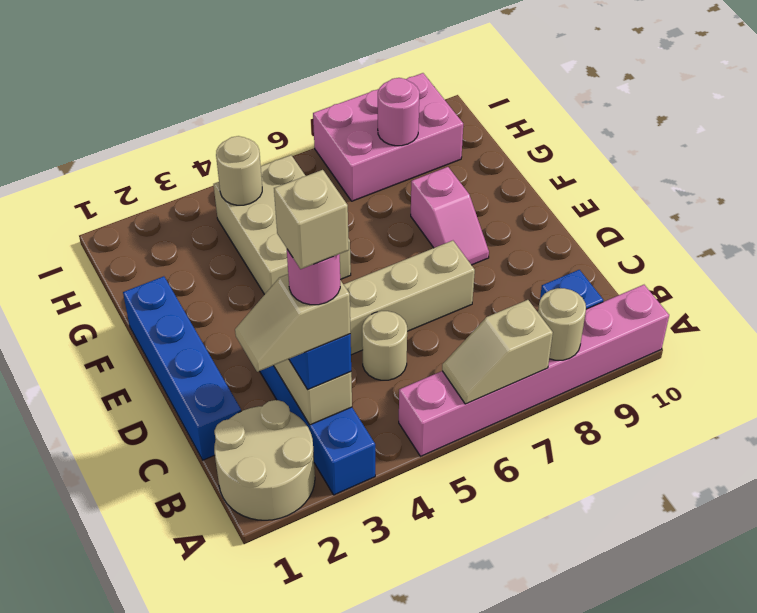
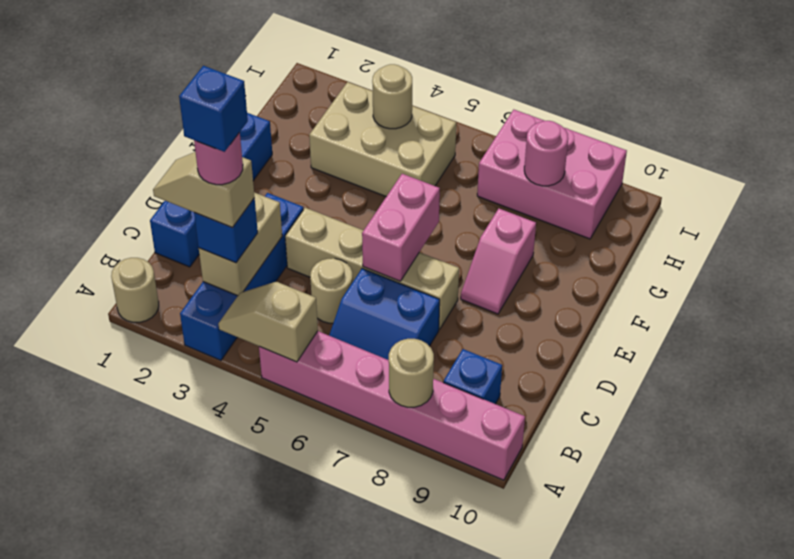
tan round brick A1:B2 level 1 -> tan round brick A1 level 1
tan slope A6:A7 level 2 top 7 -> tan slope A4:A5 level 2 top 5
tan brick B3 level 6 -> blue brick B3 level 6
none -> blue slope B6:C7 level 1 top C
none -> pink brick D6:E6 level 2
tan brick F4:H5 level 1 -> tan brick G3:H5 level 1

